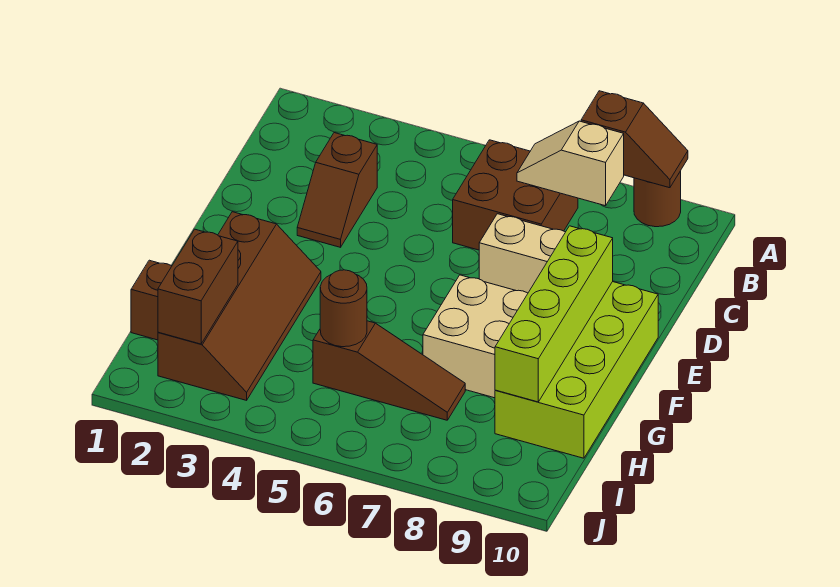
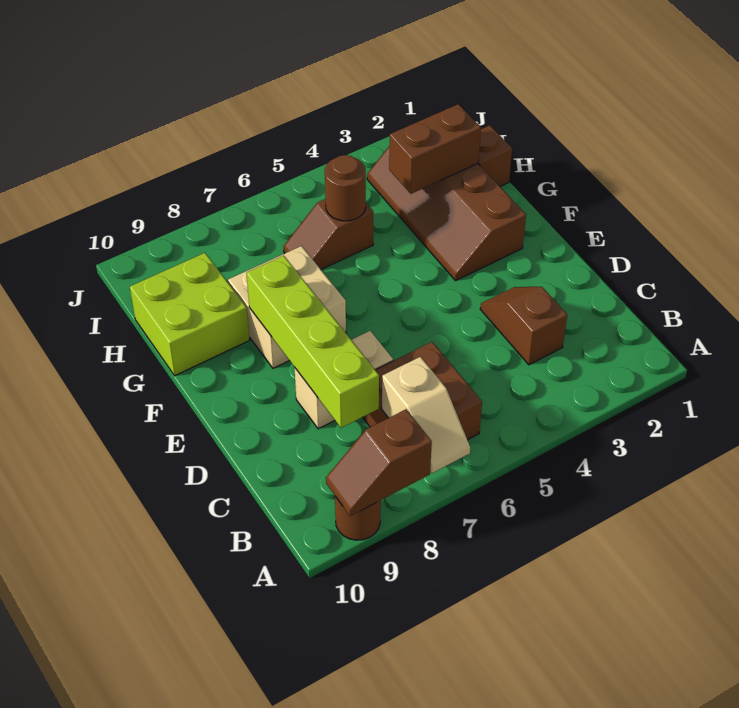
tan slope B7:B8 level 2 top 8 -> tan slope A7:B7 level 2 top B
lime brick E9:H10 level 1 -> lime brick G9:H10 level 1
lime brick E9:H9 level 2 -> lime brick C8:F8 level 2
brown brick H2:I2 level 2 -> brown brick H2:H3 level 2
brown slope H5:H7 level 1 top 5 -> brown slope H5:H6 level 1 top 5

